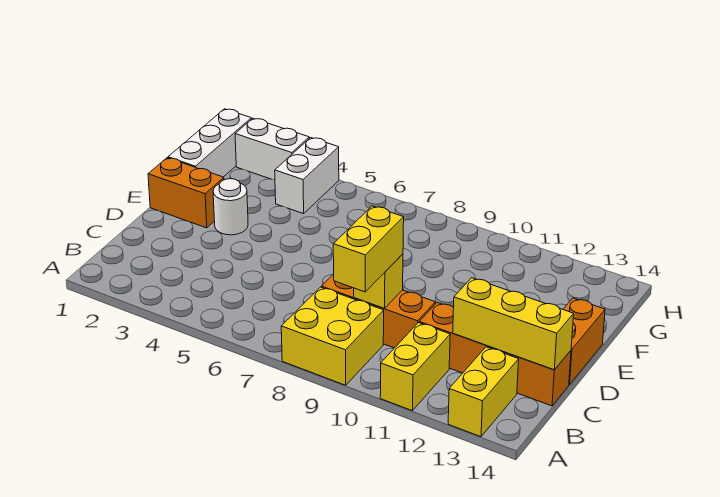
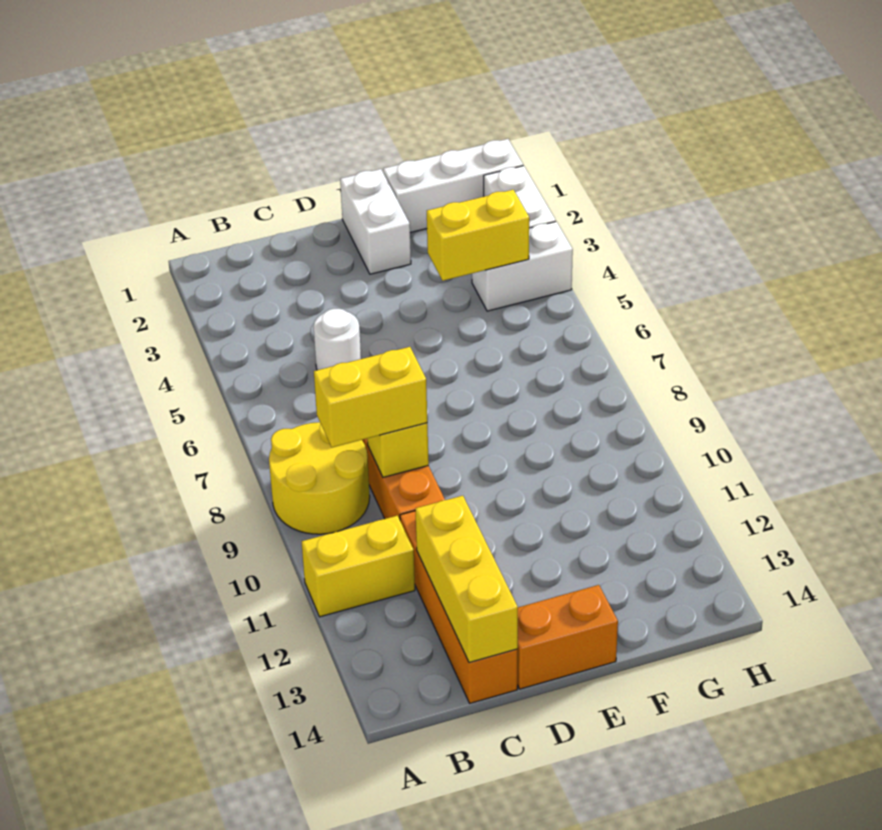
yellow brick A8:B9 level 1 -> yellow round brick A8:B9 level 1
yellow brick A13:B13 level 1 -> yellow brick F4:G4 level 2
orange brick E1:E2 level 1 -> white brick E1:E2 level 1
white round brick E3 level 1 -> white round brick C5 level 1

